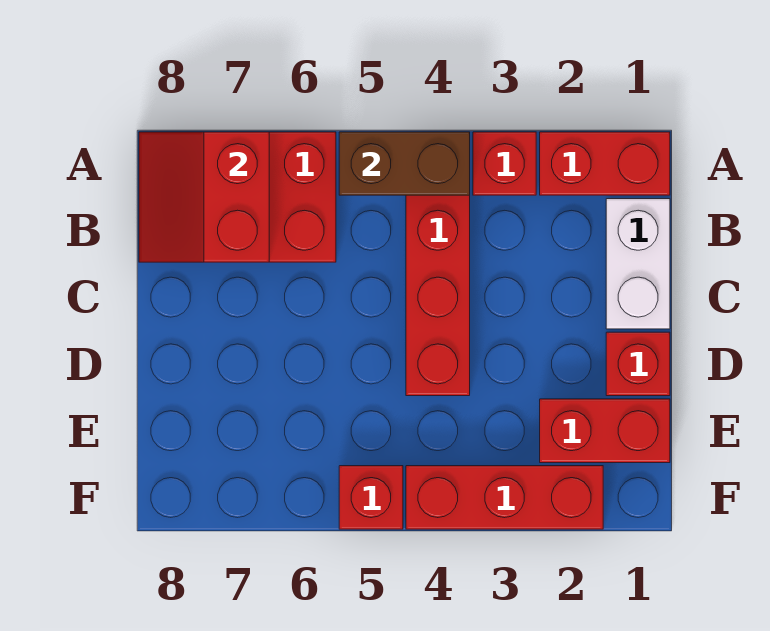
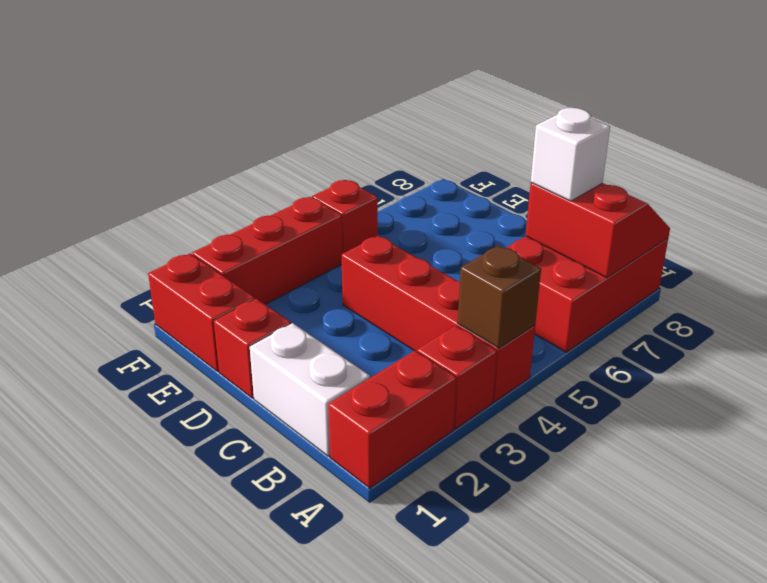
brown brick A4:A5 level 2 -> brown brick A4 level 2
none -> white brick B7 level 3
red brick E1:E2 level 1 -> red brick E1:F1 level 1

